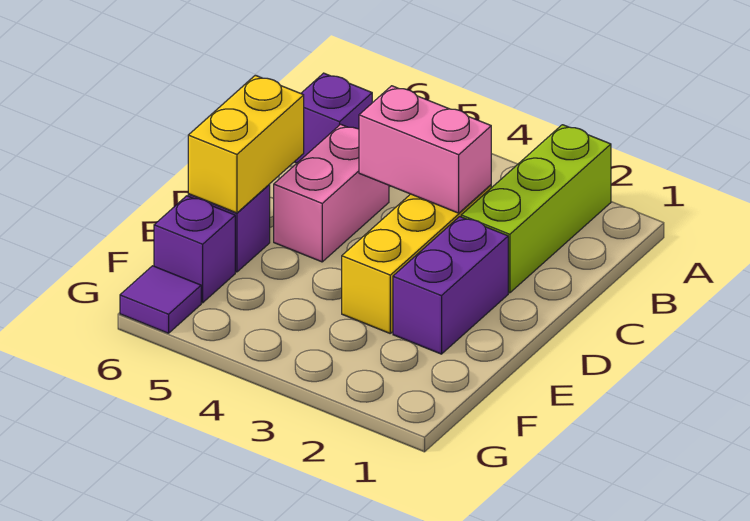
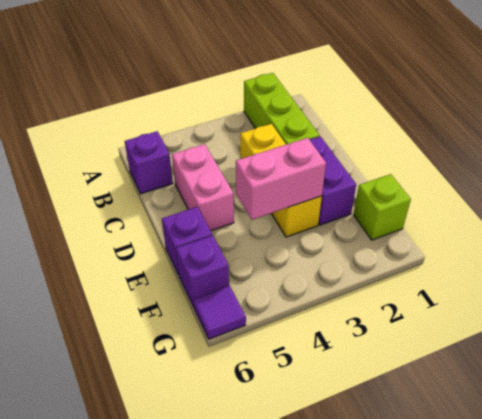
pink brick C3:C4 level 2 -> pink brick E3:E4 level 2
yellow brick D6:E6 level 2 -> none
none -> lime brick F1 level 1

